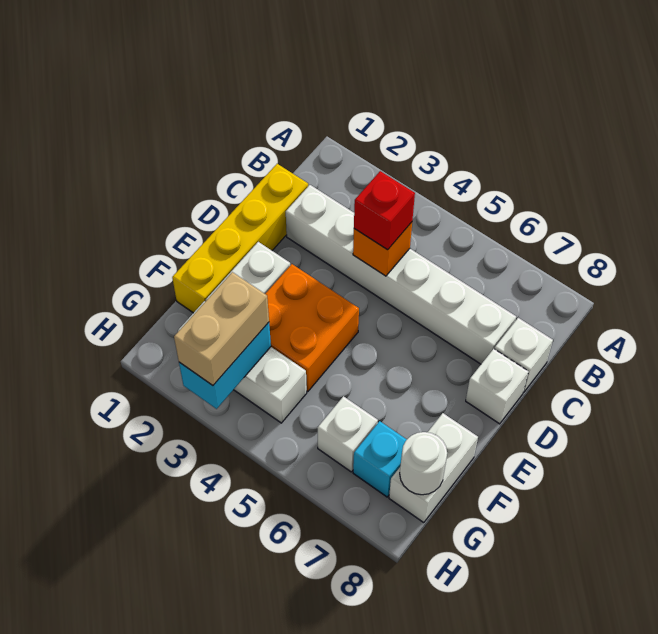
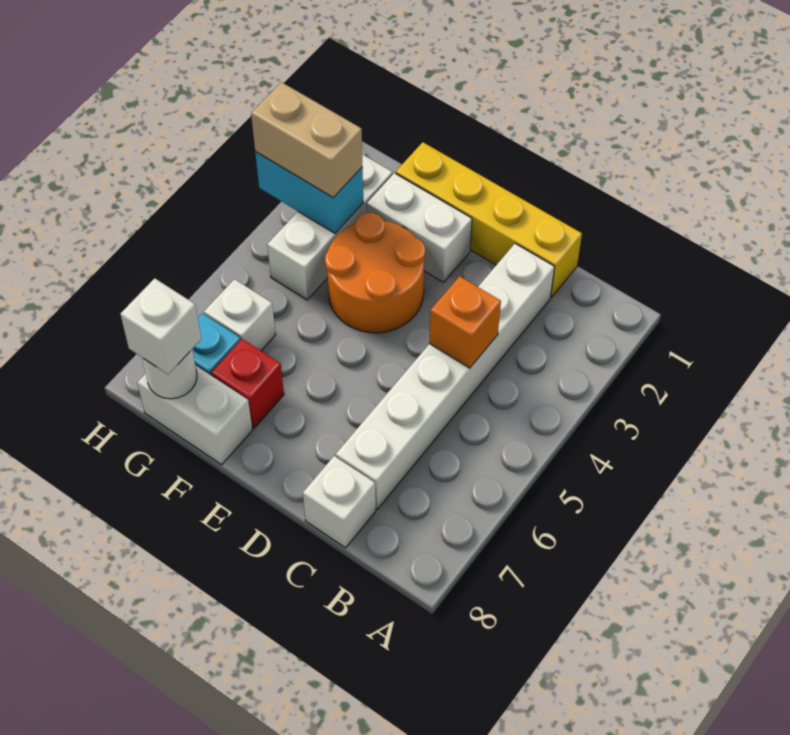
red brick C4 level 3 -> red brick F7 level 1
white brick D8 level 1 -> white brick G8 level 3
orange brick E3:F4 level 1 -> orange round brick E3:F4 level 1

